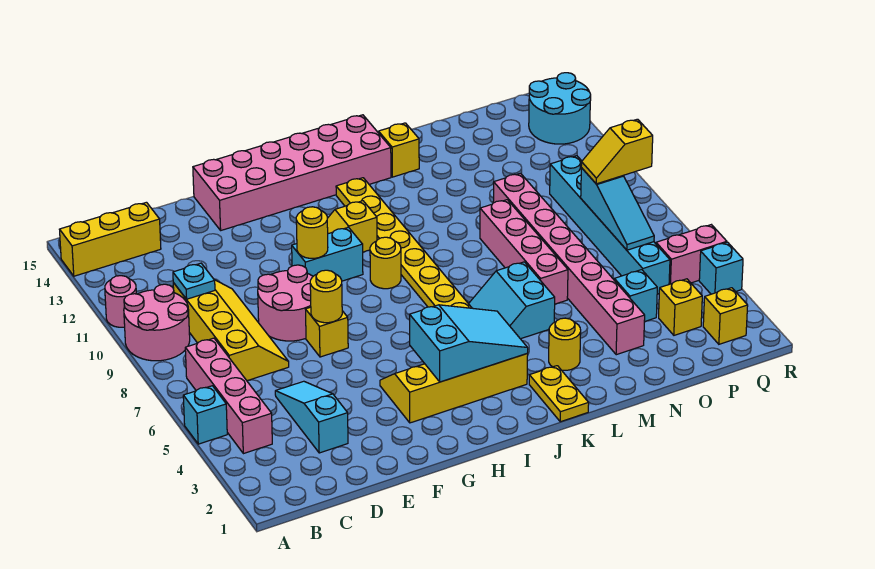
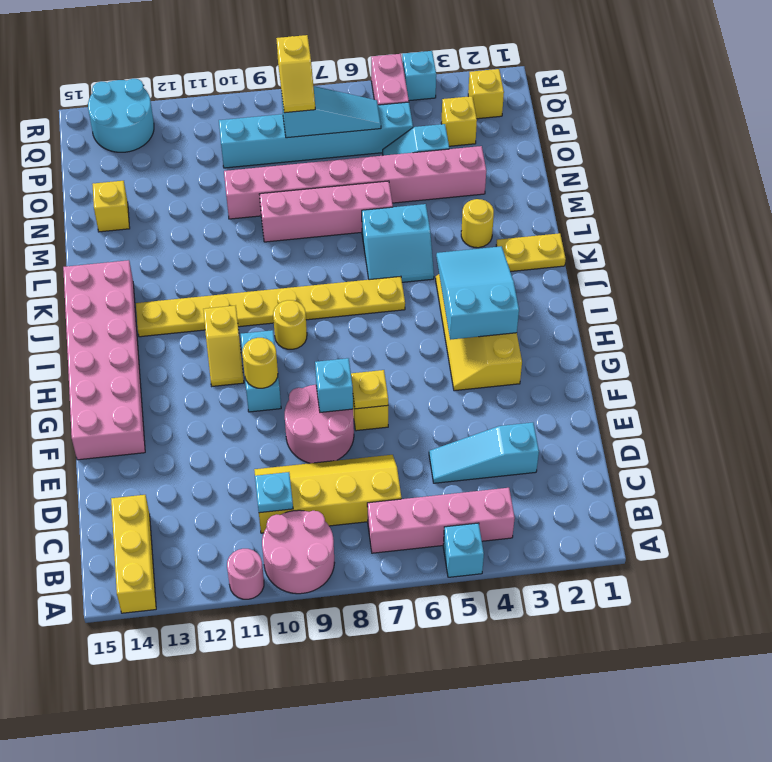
yellow round brick F7 level 2 -> yellow plate F7 level 2
none -> cyan brick F8 level 2
yellow brick L14 level 1 -> yellow brick N14 level 1

